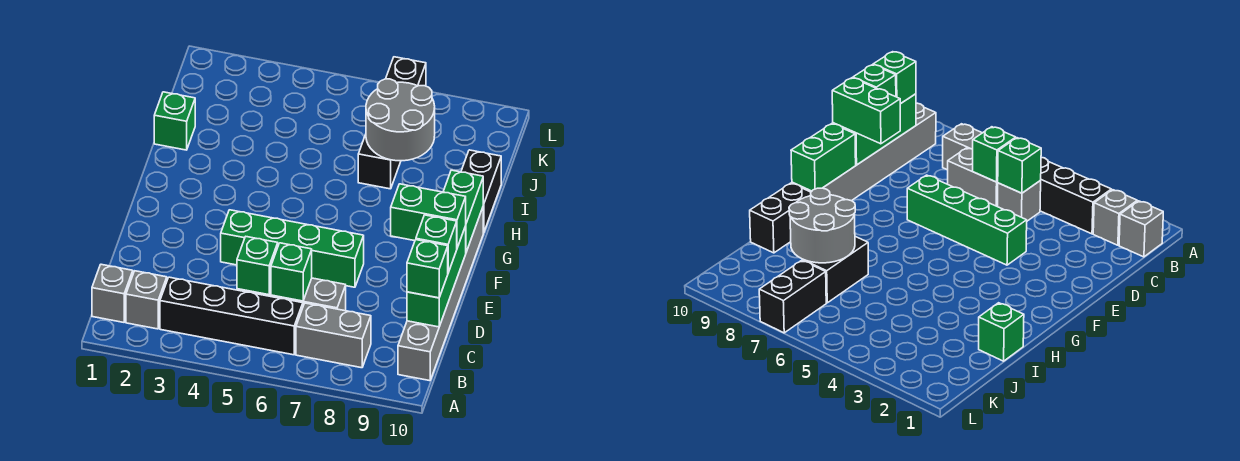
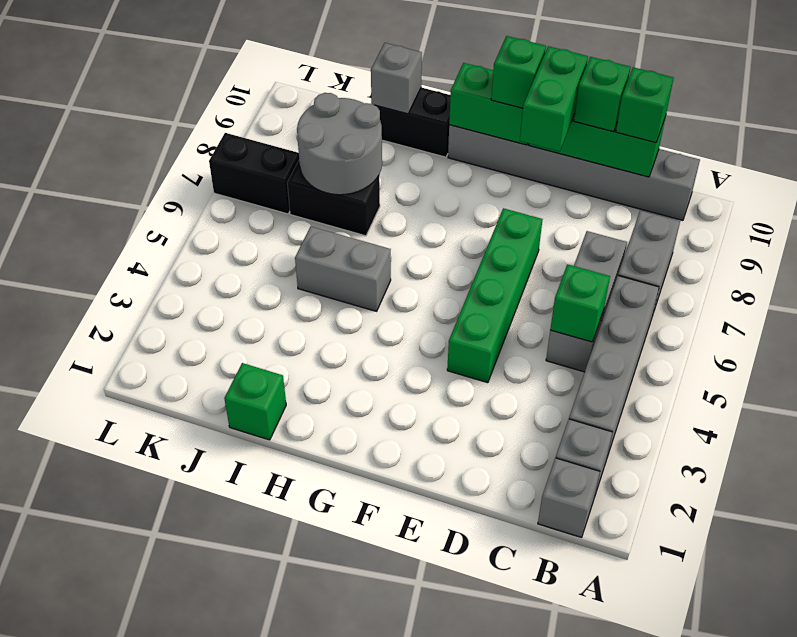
black brick B3:B6 level 1 -> grey brick B3:B6 level 1
green brick C6 level 2 -> green brick F10 level 3
none -> grey brick H5:I5 level 1
none -> grey brick I10 level 2

